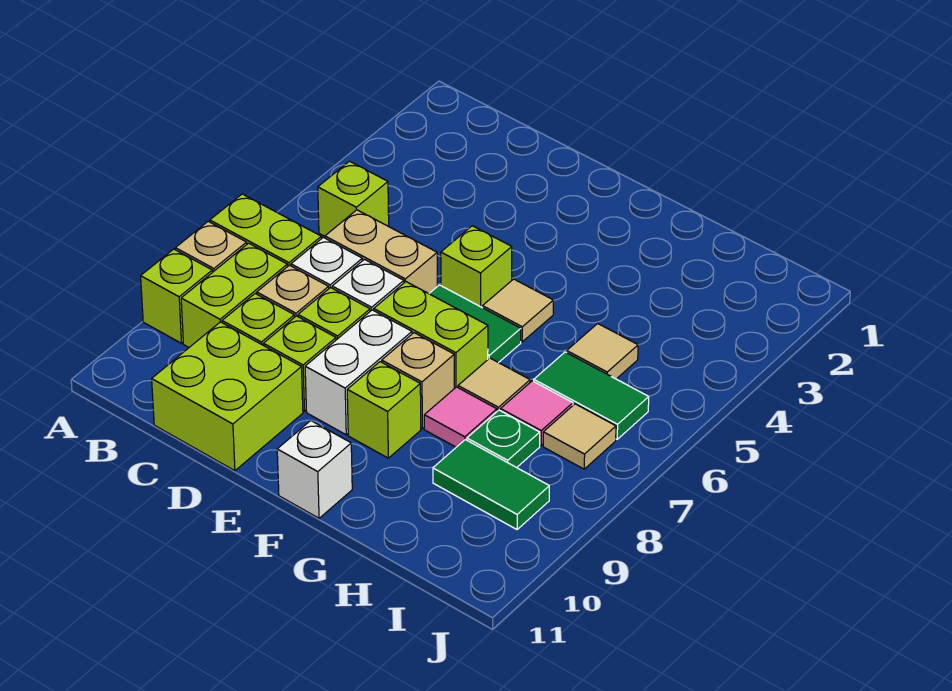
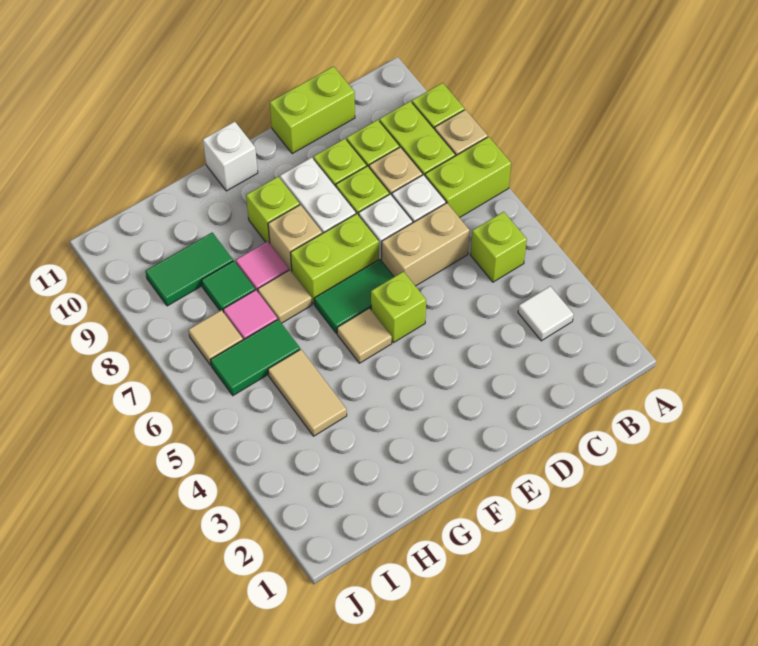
none -> white tile B3 level 1
lime brick C10:D11 level 1 -> lime brick C11:D11 level 1
tan tile H5 level 1 -> tan tile H4:H5 level 1
green plate H8 level 1 -> green tile H8 level 1

